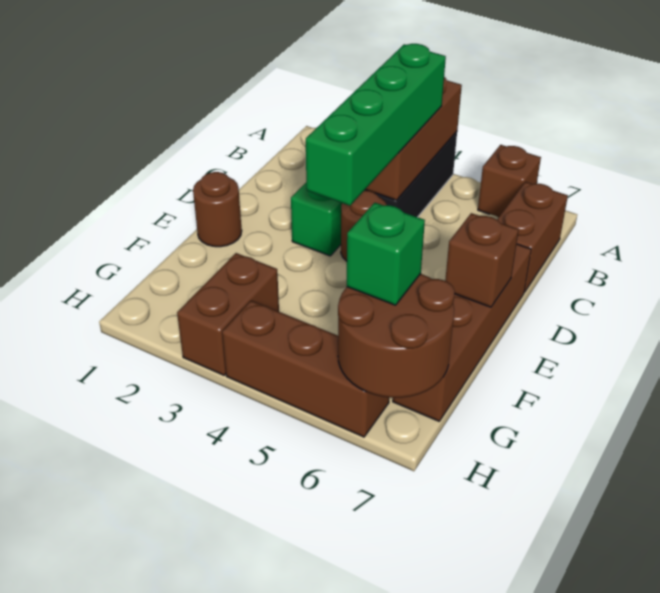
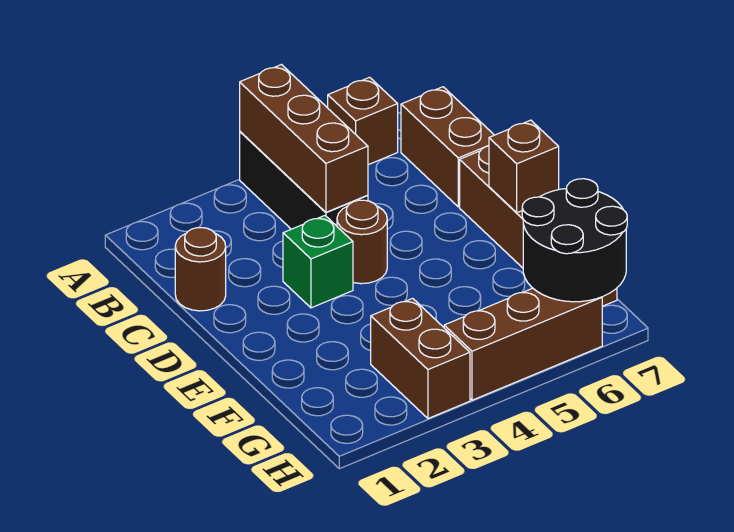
green brick B4:E4 level 3 -> none
brown round brick E1 level 1 -> brown round brick C1 level 1
brown round brick G6:H7 level 2 -> black round brick G6:H7 level 2
green brick G6 level 3 -> none

